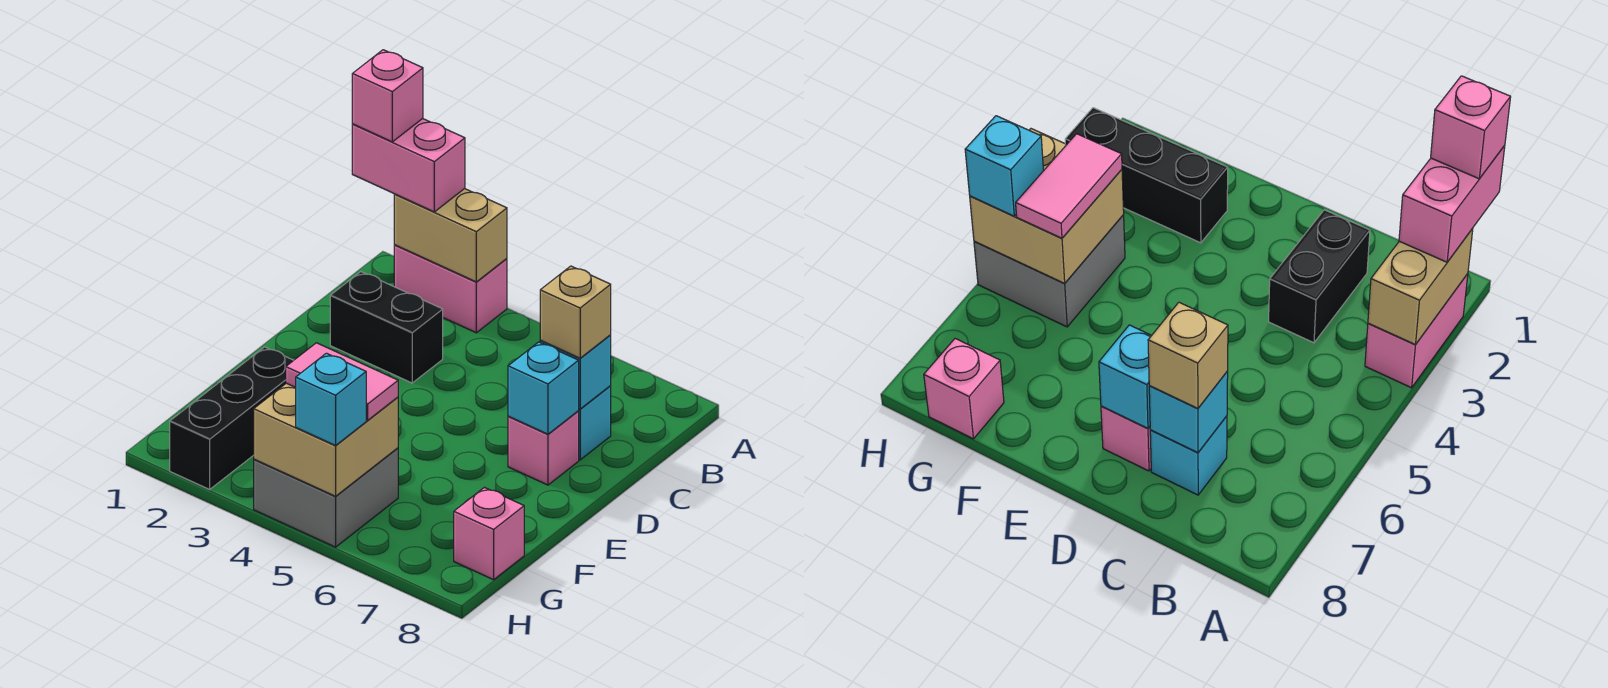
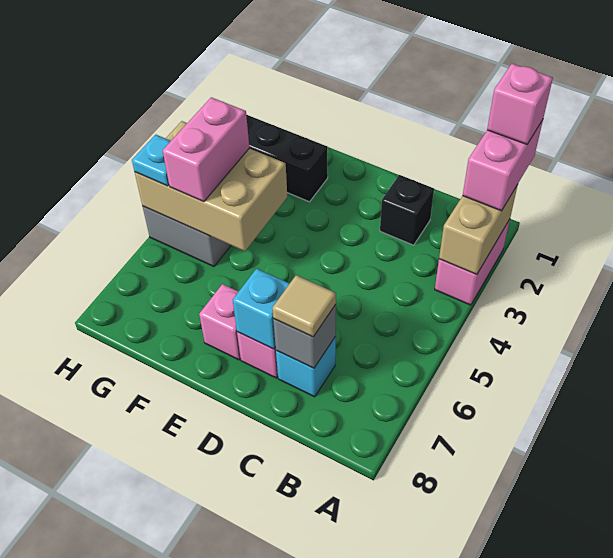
black brick C2:C3 level 1 -> black brick C2 level 1
cyan brick C7 level 2 -> grey brick C7 level 2
tan brick C7 level 3 -> tan tile C7 level 3
tan brick G4:H5 level 2 -> tan brick F4:H5 level 2
pink tile G4:G5 level 3 -> pink brick G4:G5 level 3
pink brick G8 level 1 -> pink brick E7 level 1
cyan brick H5 level 3 -> cyan plate H5 level 3

